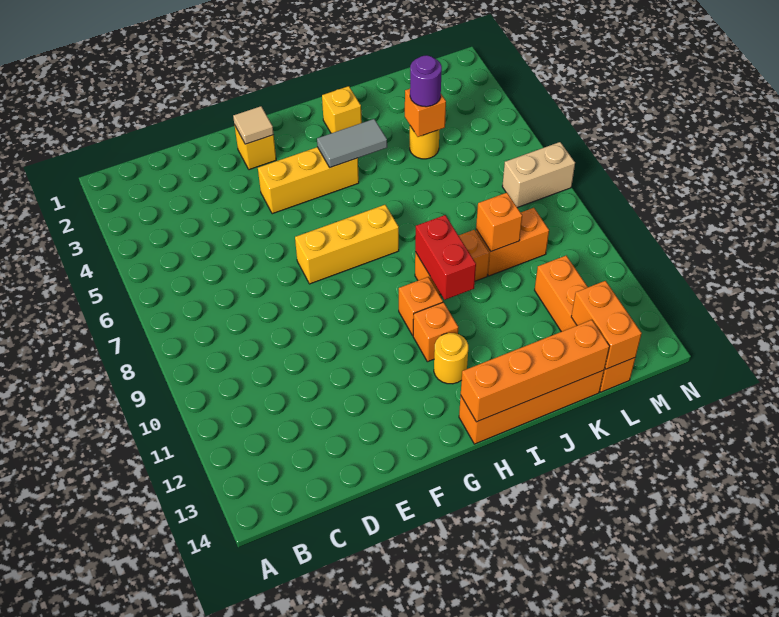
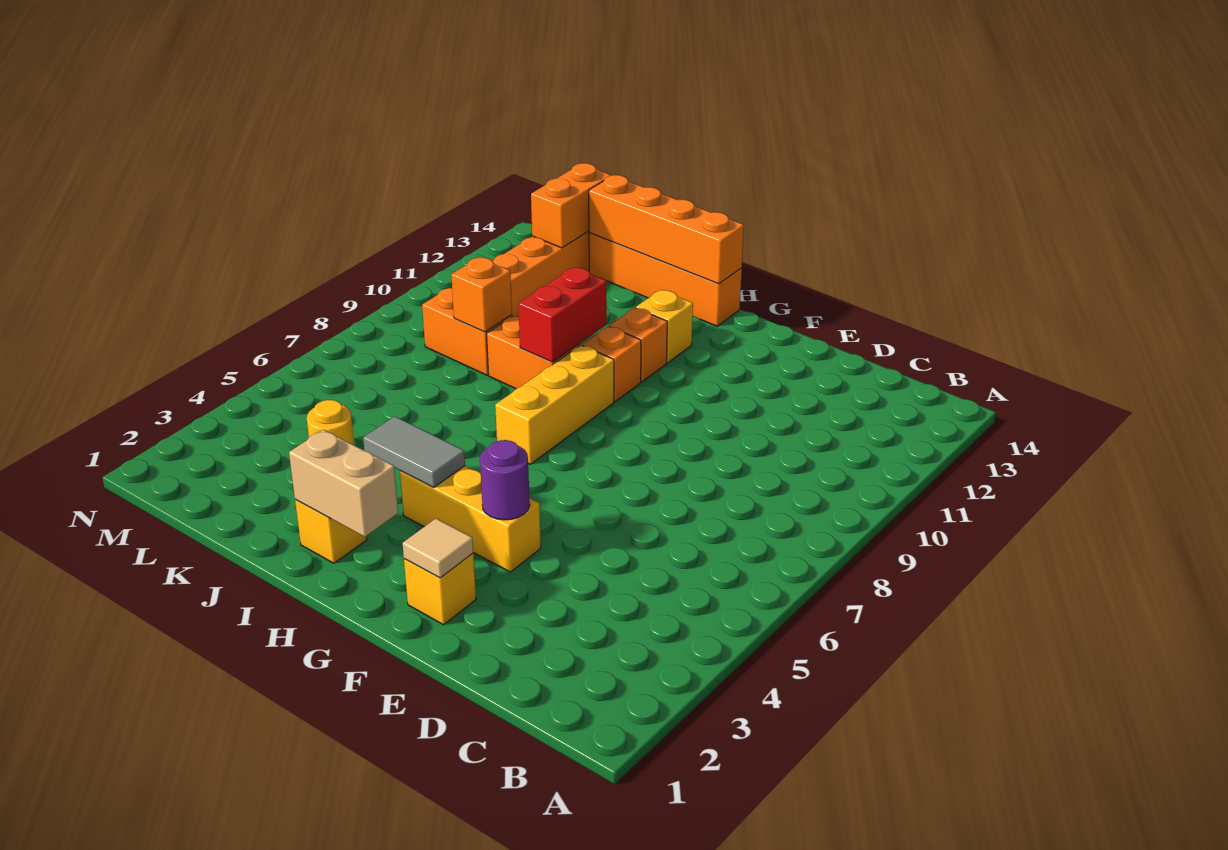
yellow brick F7:H7 level 1 -> yellow brick H7:H9 level 1
yellow round brick H12 level 1 -> yellow brick H12 level 1
orange brick K4 level 2 -> none
purple round brick K4 level 3 -> purple round brick F4 level 2
tan brick M7:N7 level 1 -> tan brick H2:I2 level 2

